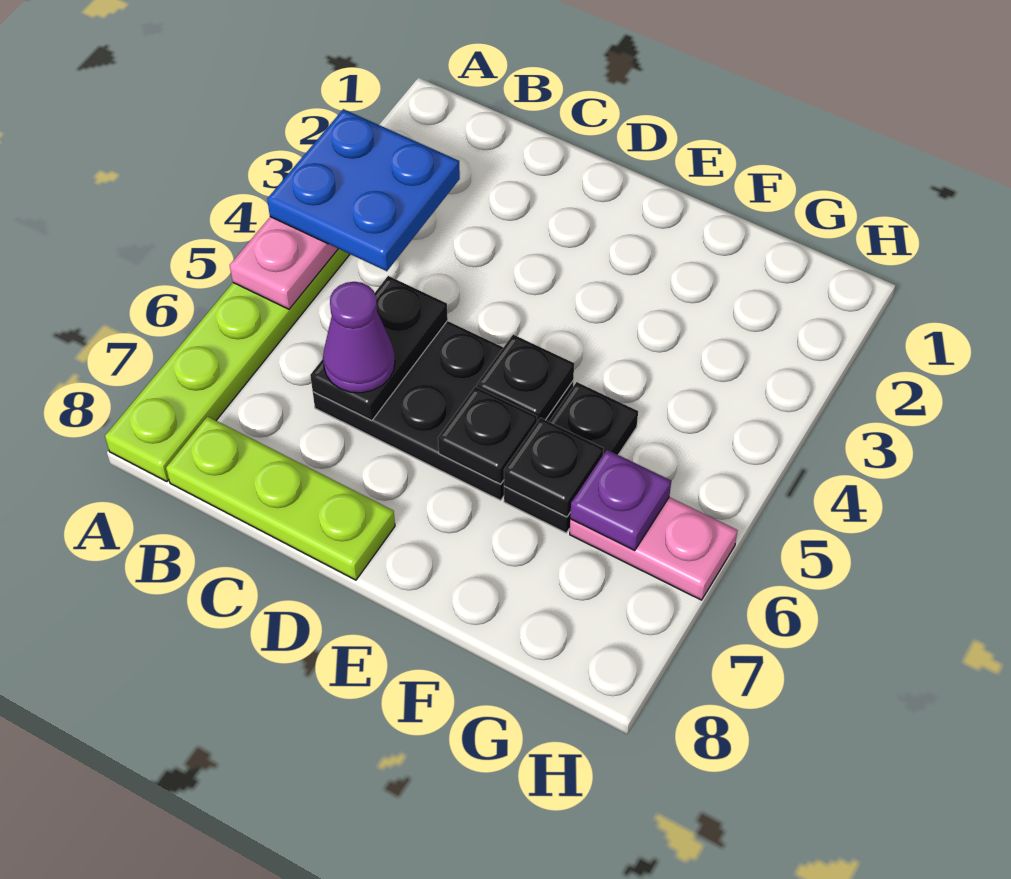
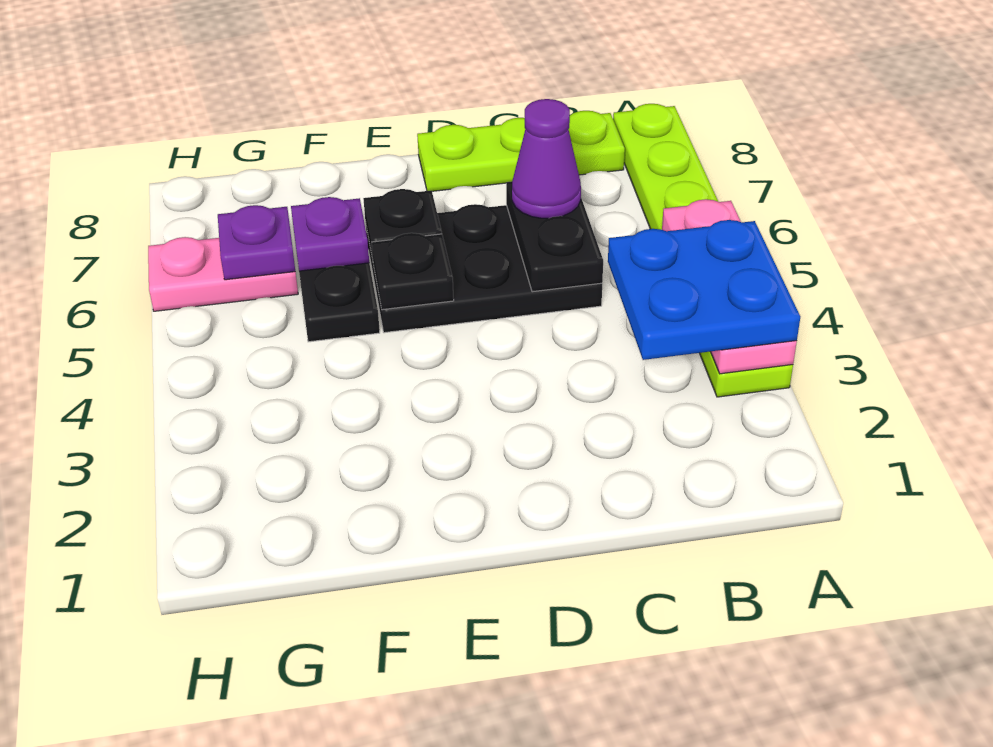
black plate F6 level 2 -> purple plate F6 level 2

